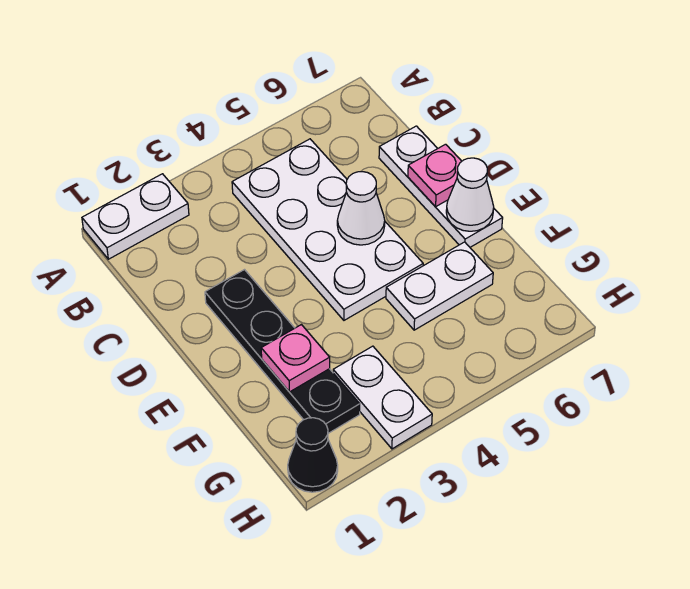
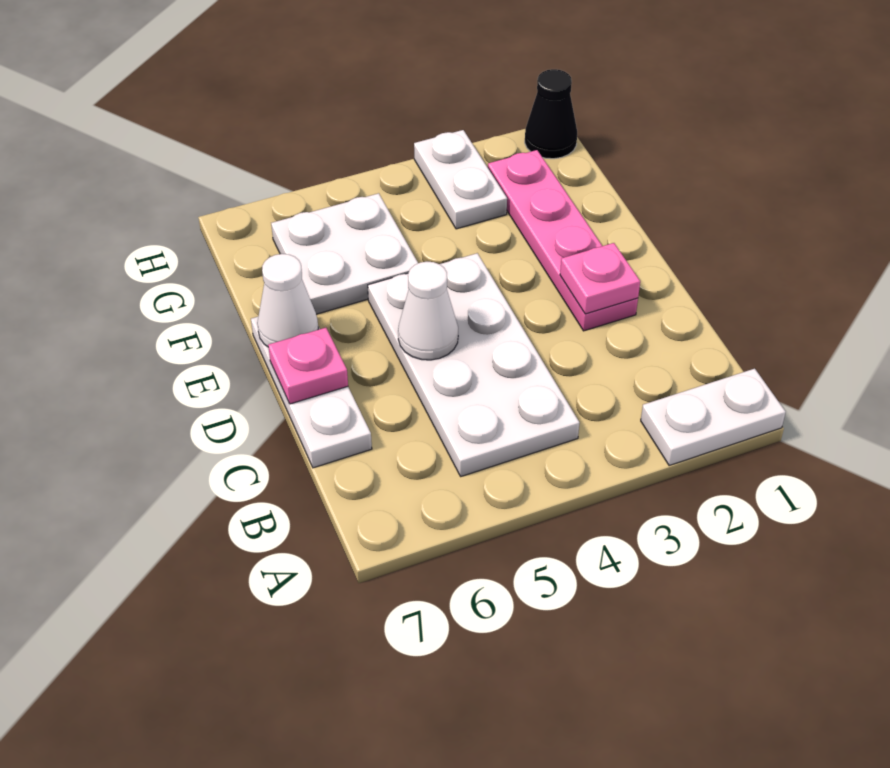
black plate D2:G2 level 1 -> pink plate D2:G2 level 1
pink plate F2 level 2 -> pink plate D2 level 2
white plate F5:F6 level 1 -> white plate F5:G6 level 1

